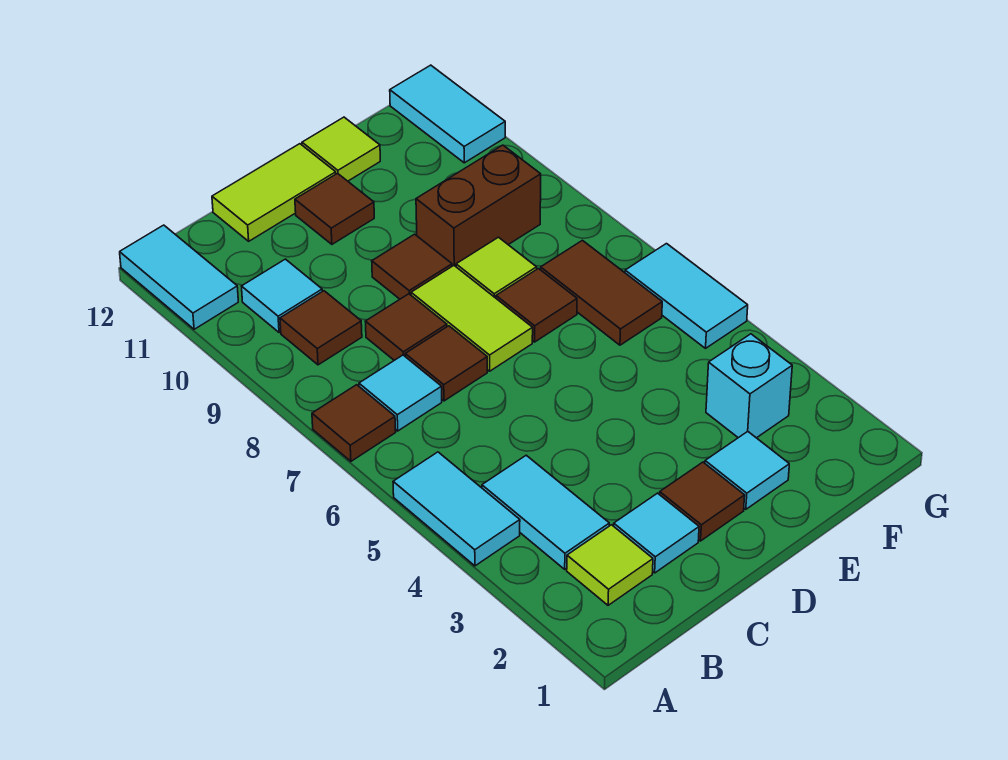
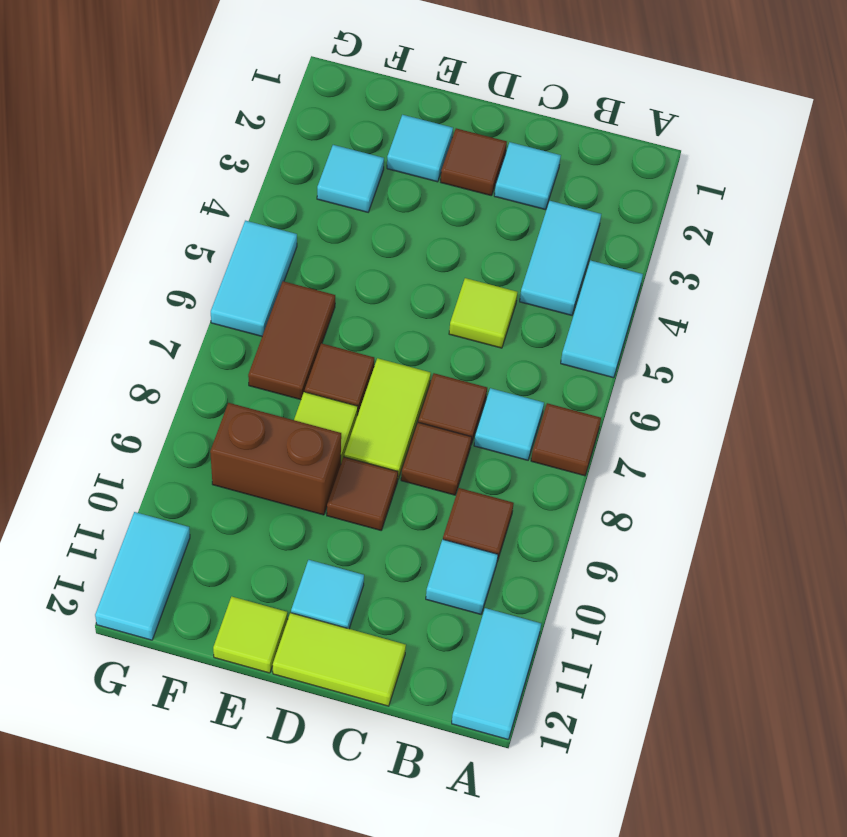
lime tile B2 level 1 -> lime tile C5 level 1
brown tile D11 level 1 -> cyan tile D11 level 1
cyan brick F3 level 1 -> cyan tile F3 level 1

